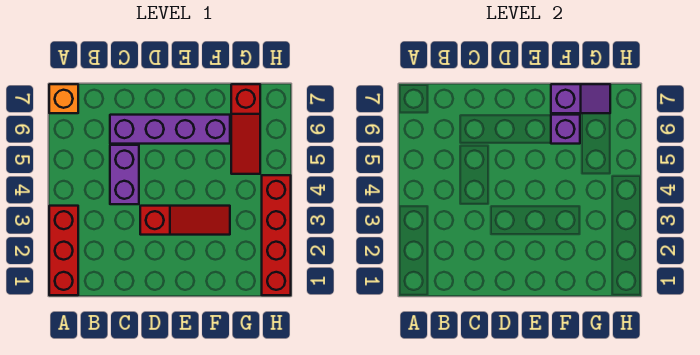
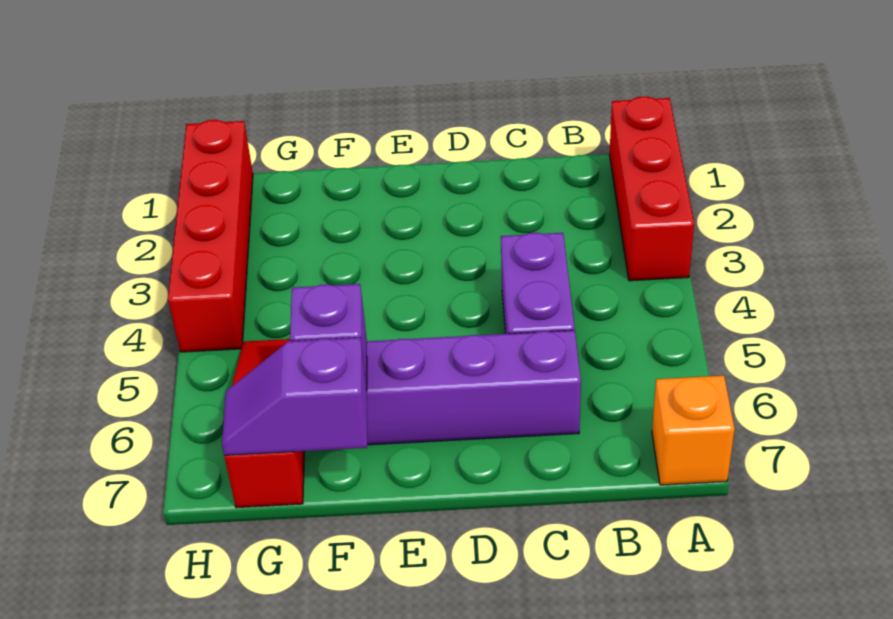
red slope D3:F3 level 1 top D -> none

